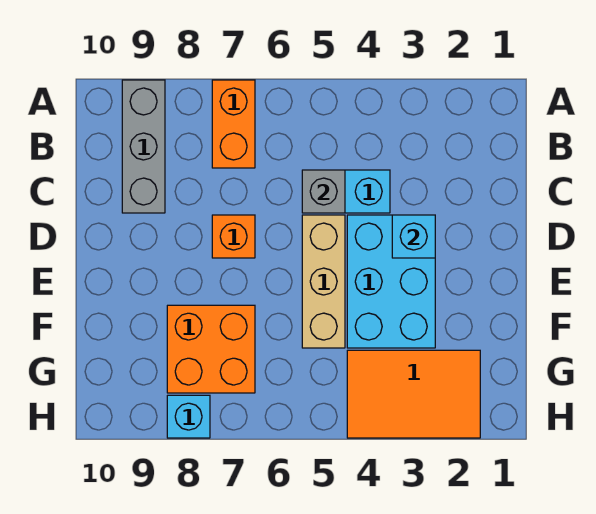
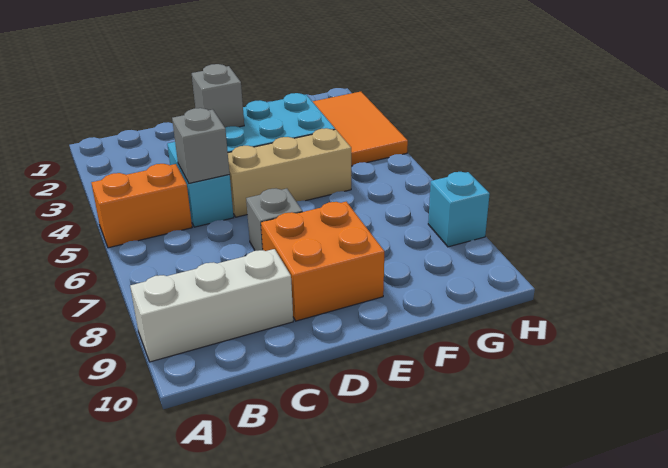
orange brick A7:B7 level 1 -> orange brick A5:B5 level 1
grey brick A9:C9 level 1 -> white brick A9:C9 level 1
cyan brick D3 level 2 -> grey brick D3 level 2
orange brick D7 level 1 -> grey brick D7 level 1
orange brick F7:G8 level 1 -> orange brick D8:E9 level 1

